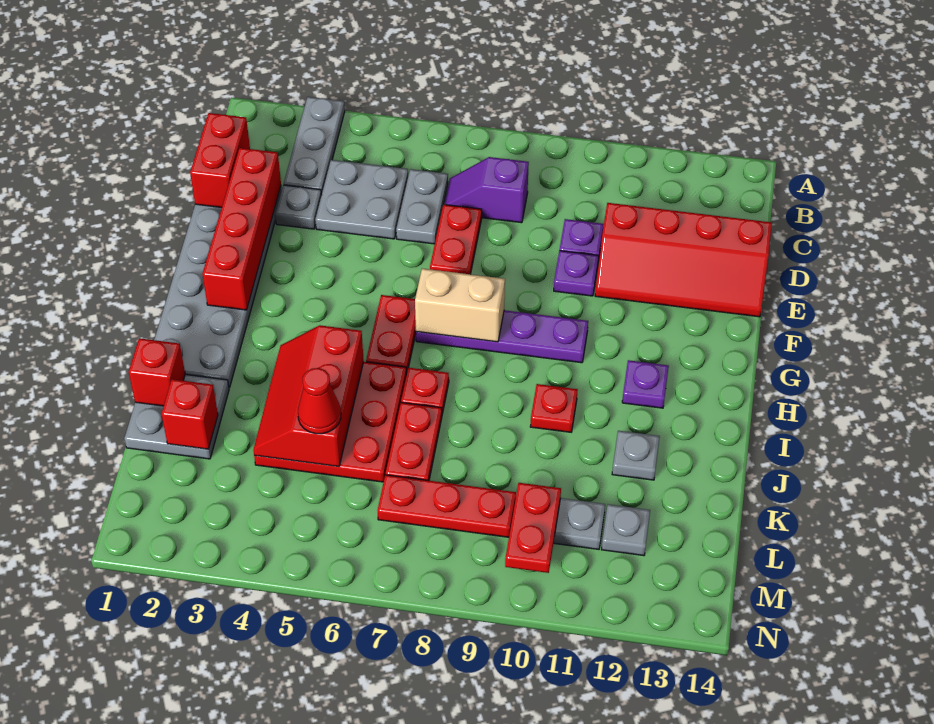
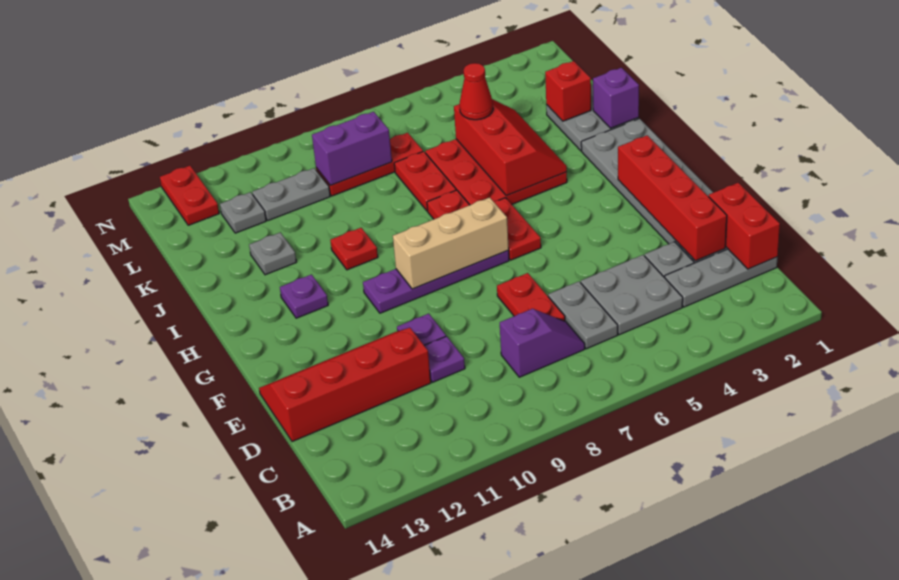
grey plate A3:C3 level 1 -> grey plate C1:C3 level 1
tan brick G7:G8 level 2 -> tan brick G7:G9 level 2
red brick J1 level 2 -> purple brick J1 level 2
none -> purple brick L8:L9 level 2
red plate L10:M10 level 2 -> red plate M13:N13 level 1

